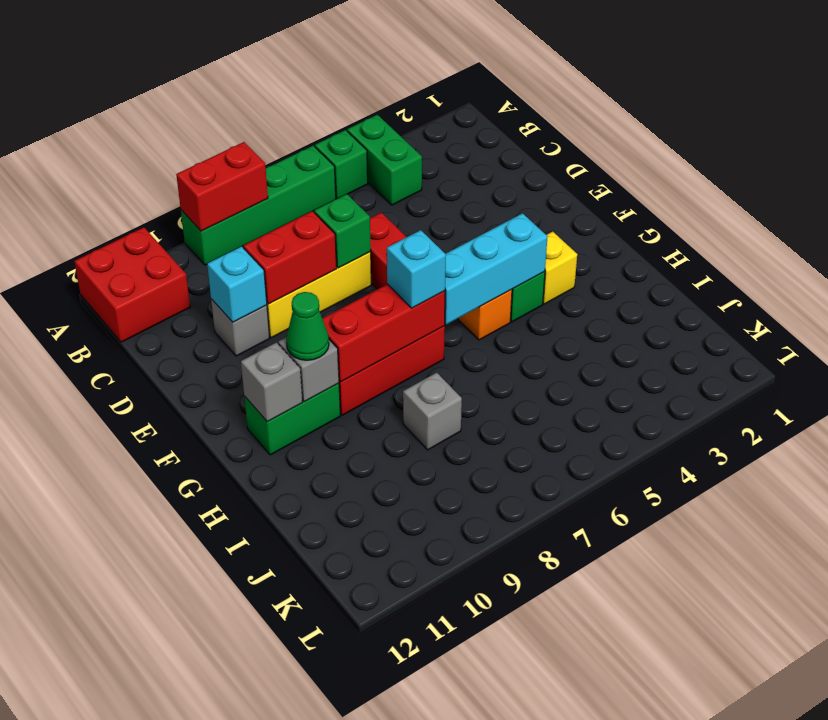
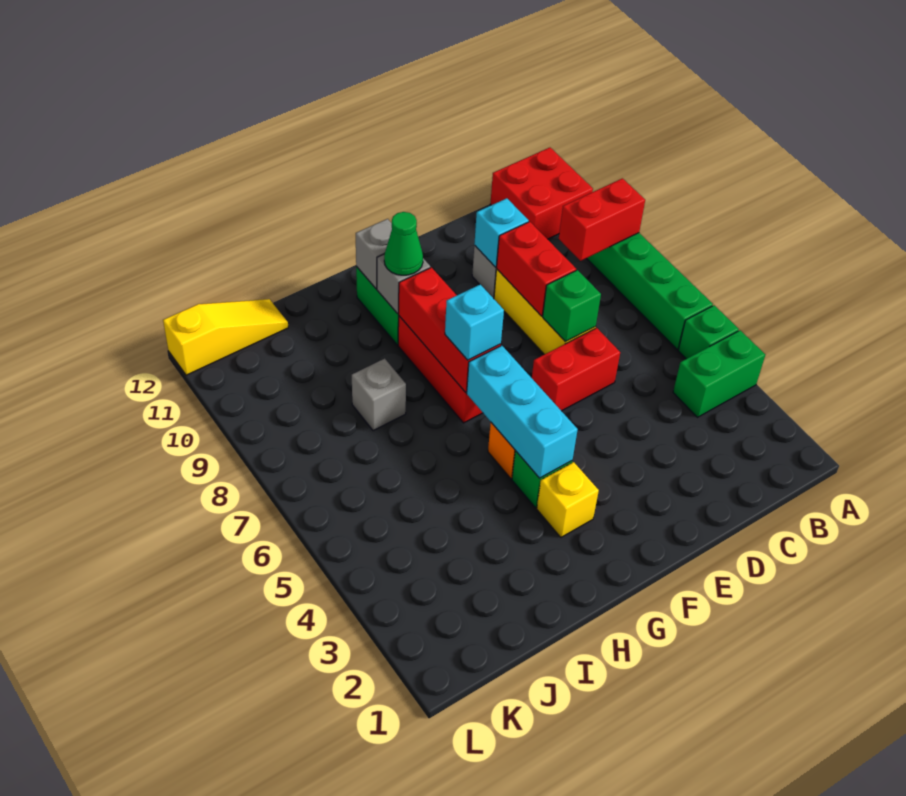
red brick A8:A9 level 2 -> red brick A9:B9 level 2
none -> yellow slope J12:L12 level 1 top L

